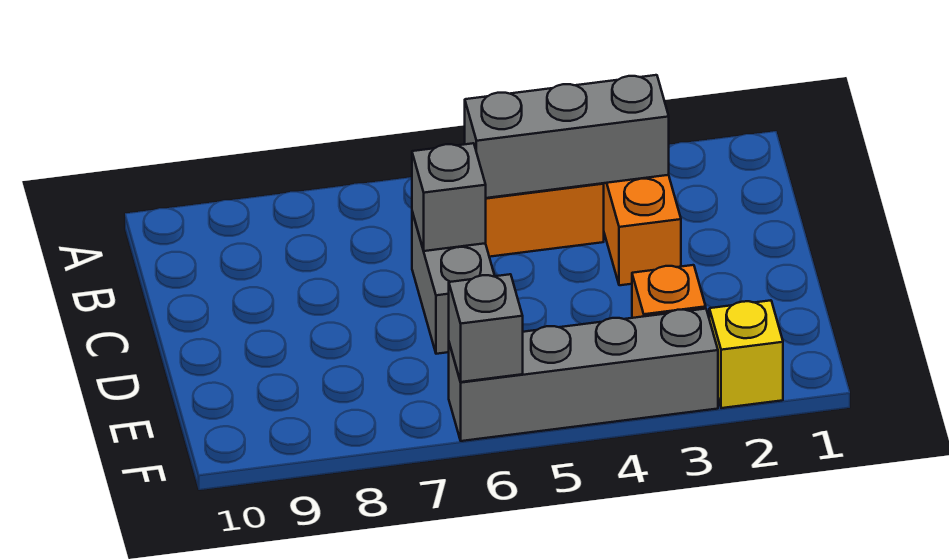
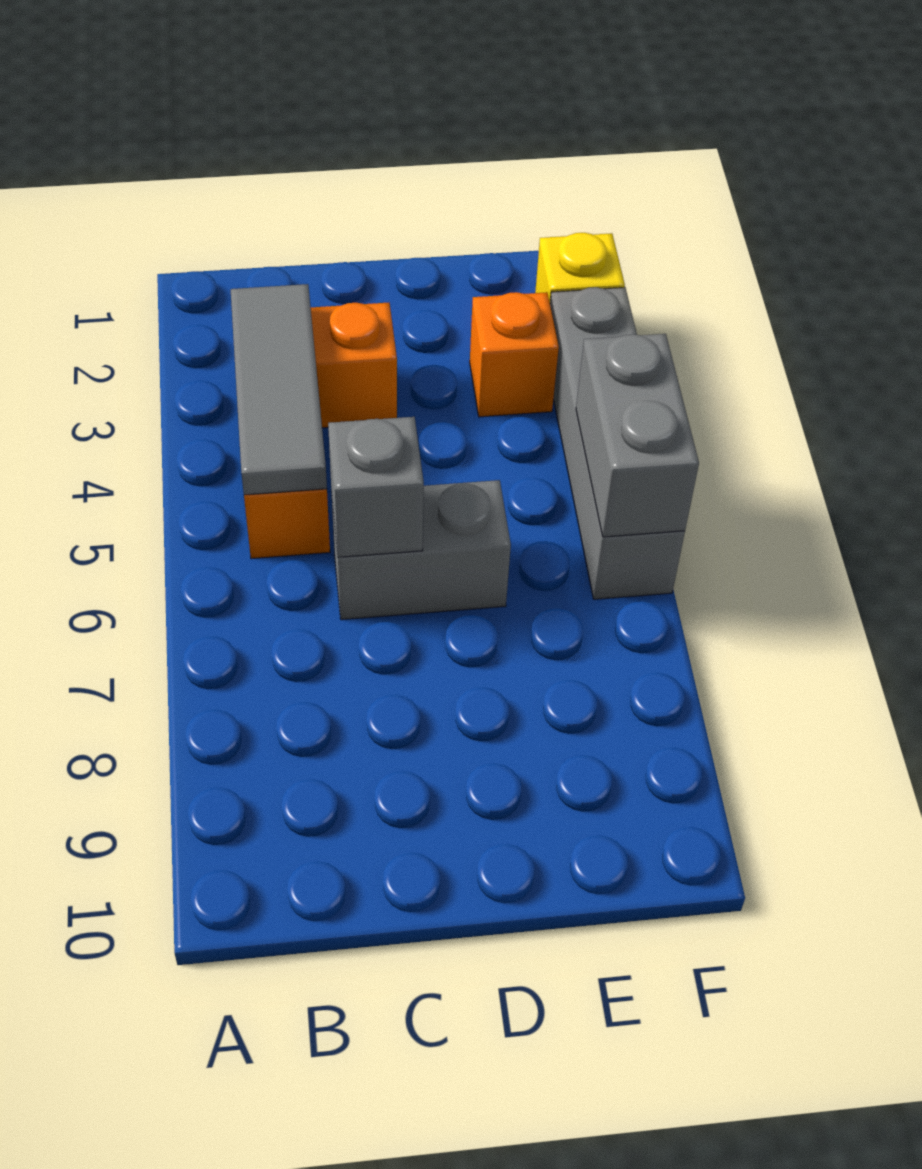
grey brick B3:B5 level 2 -> grey tile B3:B5 level 2
grey brick F6 level 2 -> grey brick F5:F6 level 2

